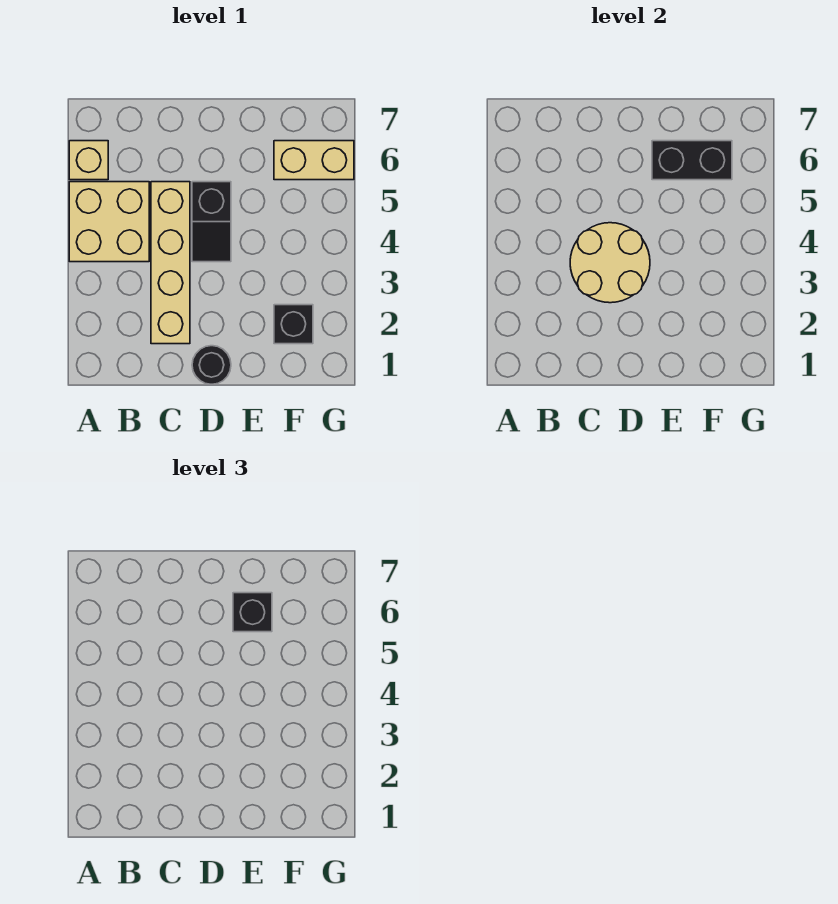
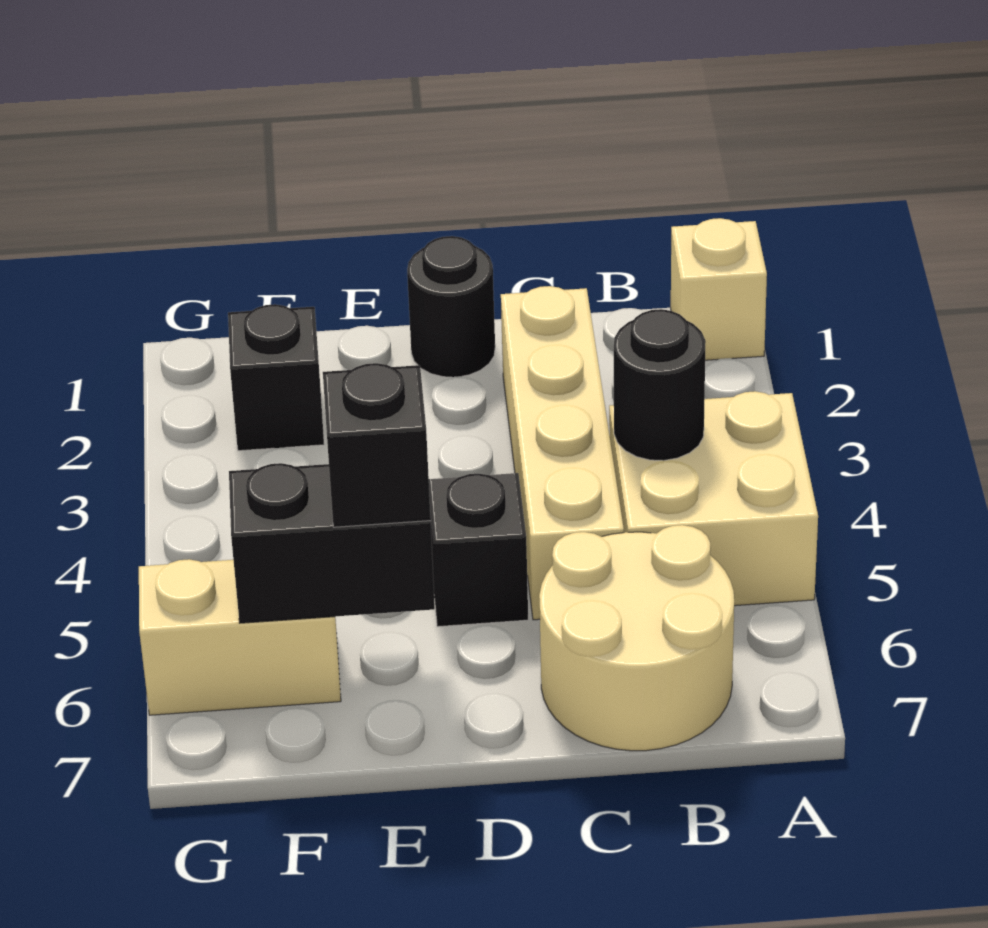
tan brick A6 level 1 -> tan brick A1 level 1
none -> black round brick B4 level 2
tan round brick C3:D4 level 2 -> tan round brick B6:C7 level 1

